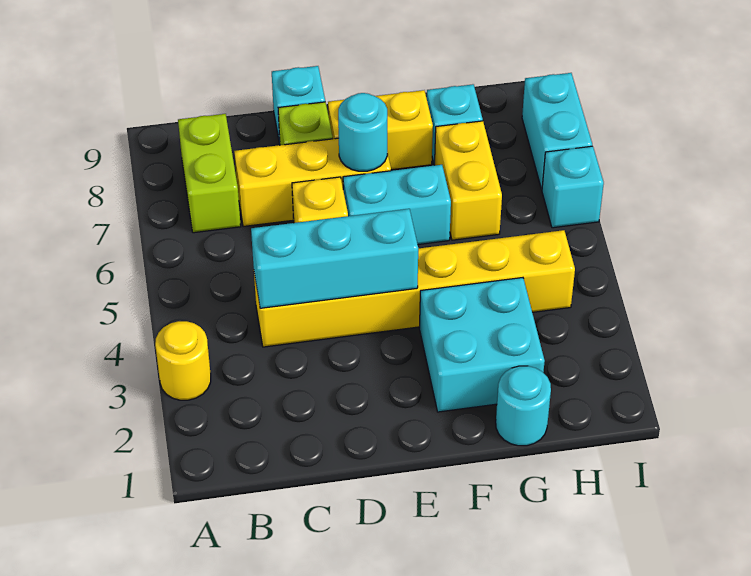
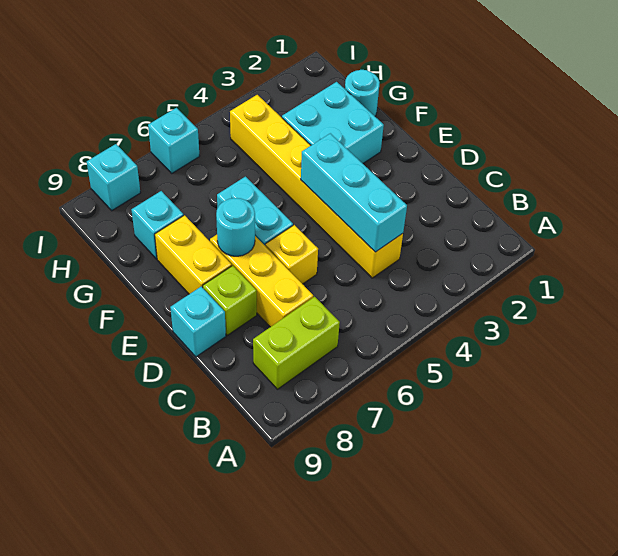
yellow round brick A3 level 1 -> none
yellow brick G6:G7 level 1 -> none
cyan brick I7:I8 level 1 -> cyan brick I8 level 1

